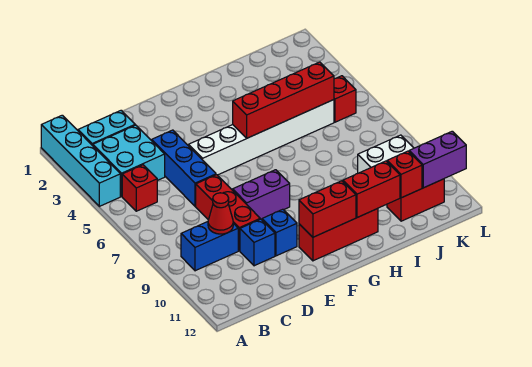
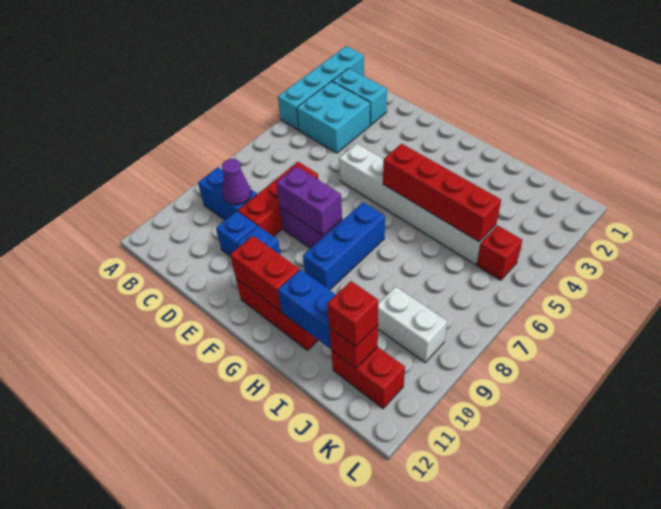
red brick B5 level 1 -> red brick J11 level 3
red cone C9 level 2 -> purple cone C9 level 2
blue brick D4:D6 level 1 -> blue brick G7:G9 level 1
red brick H11:I11 level 2 -> blue brick H11:I11 level 2
purple brick K11:L11 level 2 -> purple brick E8:F8 level 2

